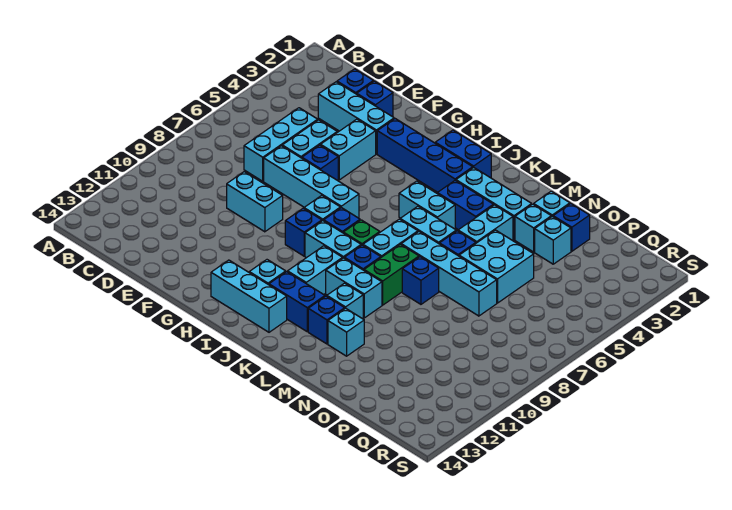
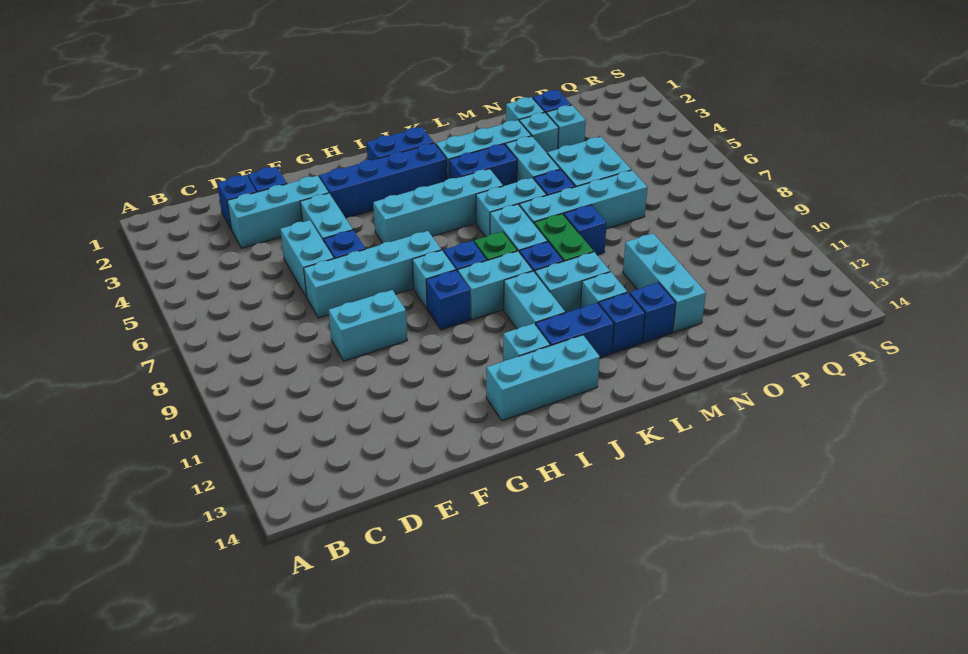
cyan brick D5:D7 level 1 -> cyan brick N10:N12 level 1
cyan brick J5:K5 level 1 -> cyan brick H5:K5 level 1
cyan brick M12 level 1 -> blue brick M12 level 1

